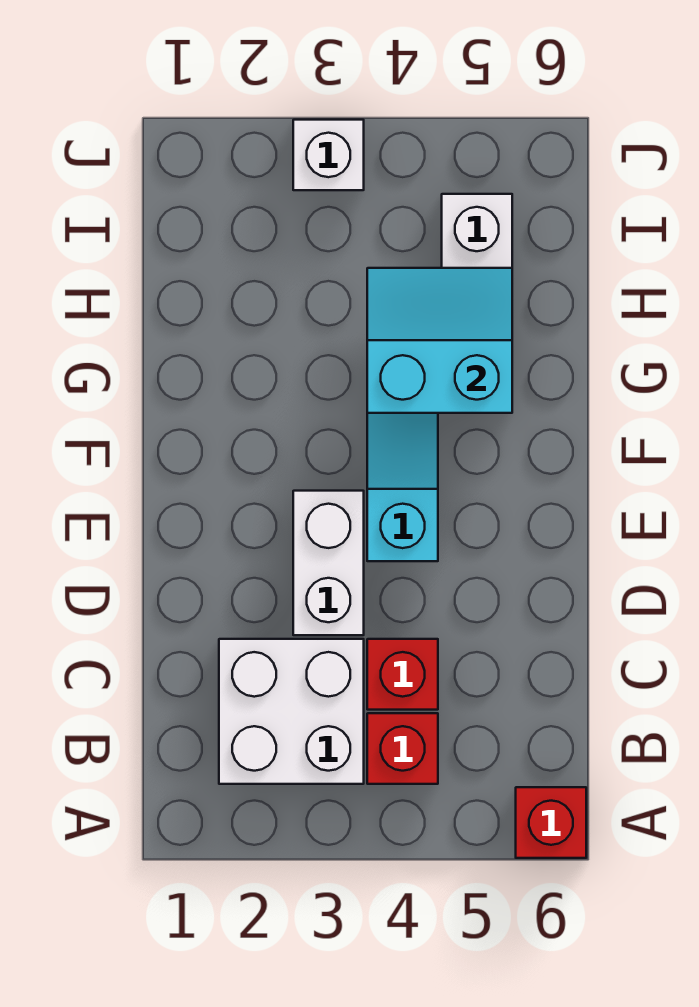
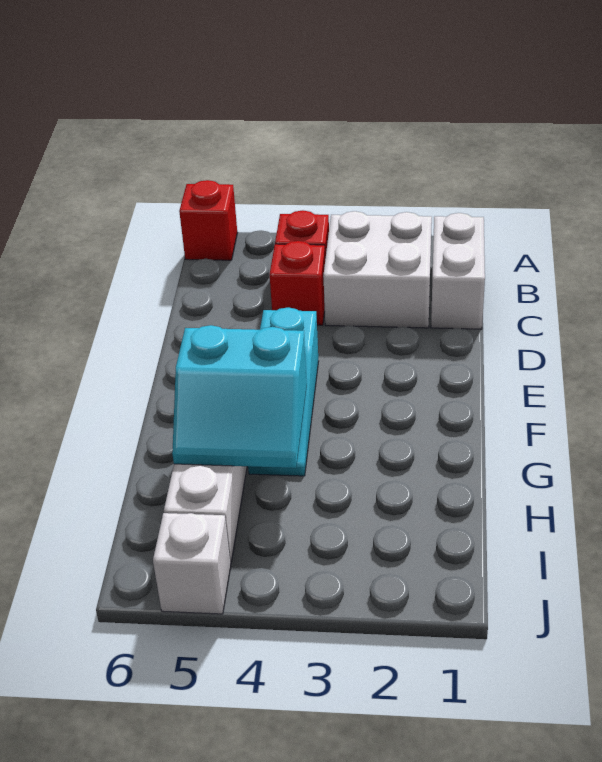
white brick D3:E3 level 1 -> white brick B1:C1 level 1
white brick J3 level 1 -> white brick J5 level 1

